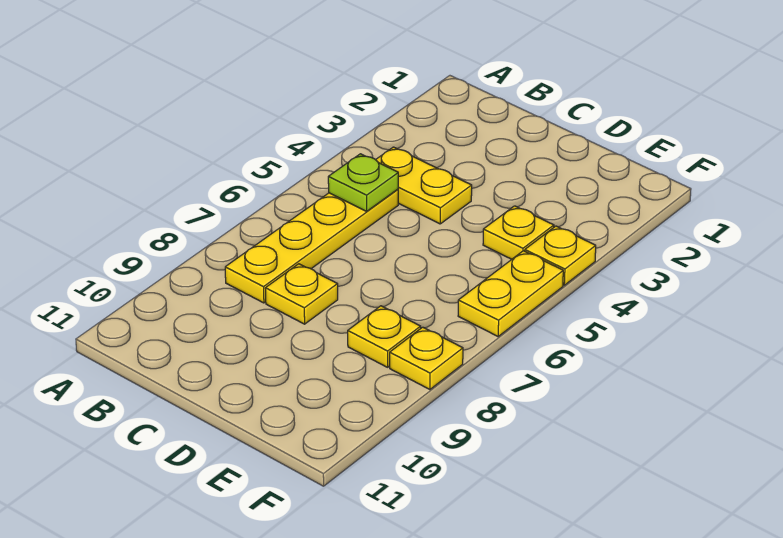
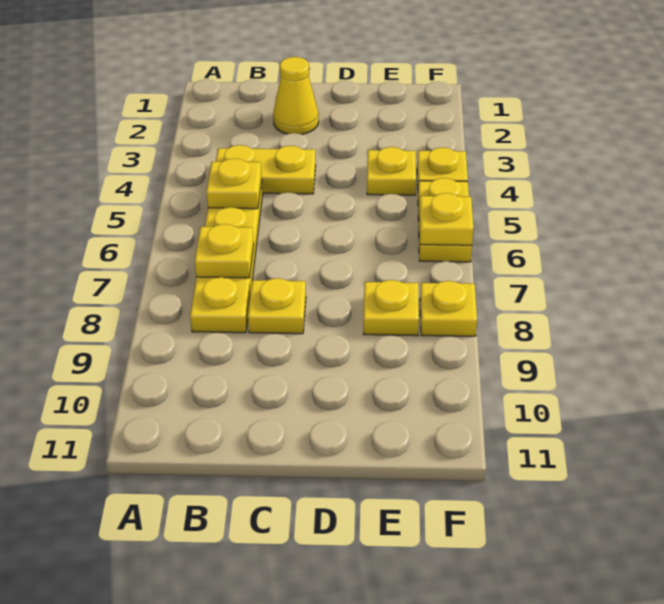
lime plate B5 level 2 -> yellow plate B5 level 2
none -> yellow plate B7 level 2
none -> yellow cone C2 level 1
none -> yellow plate F6 level 2

